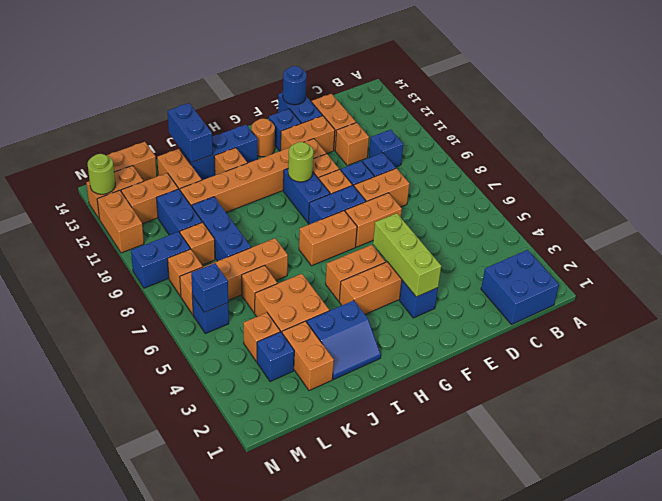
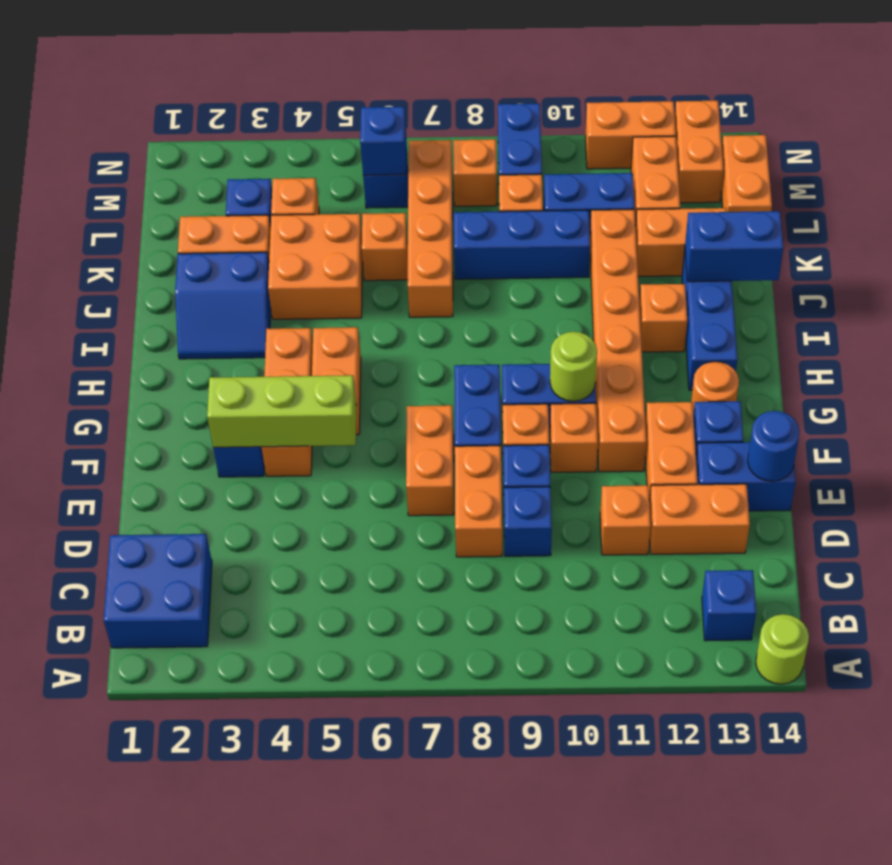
blue brick C10 level 1 -> blue brick B13 level 1
orange brick G7:H7 level 1 -> none
blue slope I2:J3 level 1 top 3 -> blue slope I2:J3 level 1 top J
lime round brick N13 level 2 -> lime round brick A14 level 1

